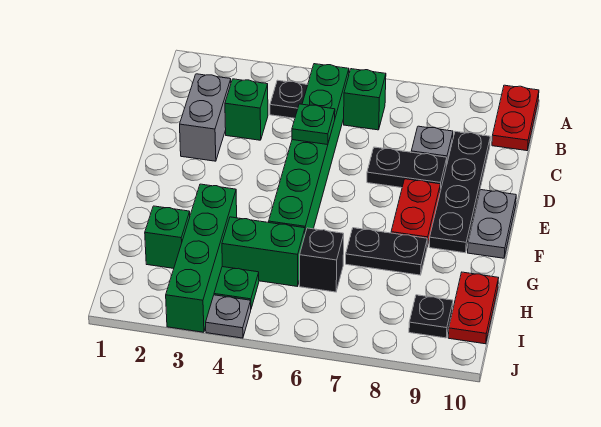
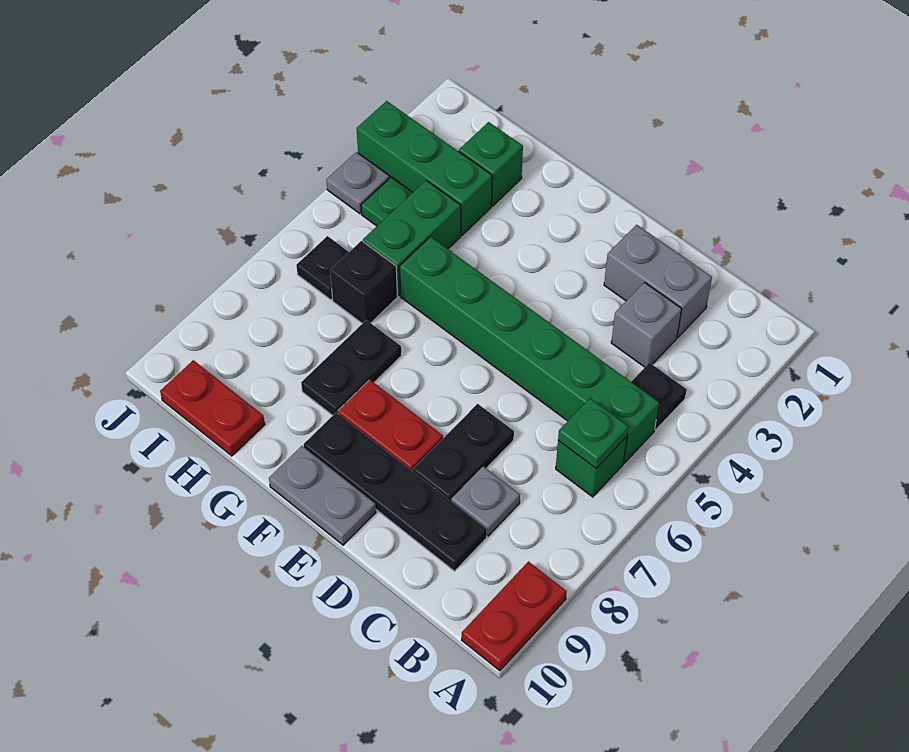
red plate A10:B10 level 1 -> red plate A9:A10 level 1
green brick C3 level 1 -> grey brick C3 level 1
green plate D5 level 2 -> green plate B6 level 2
green brick G3:J3 level 1 -> green brick H3:J3 level 1
black plate I9 level 1 -> black plate I6 level 1

